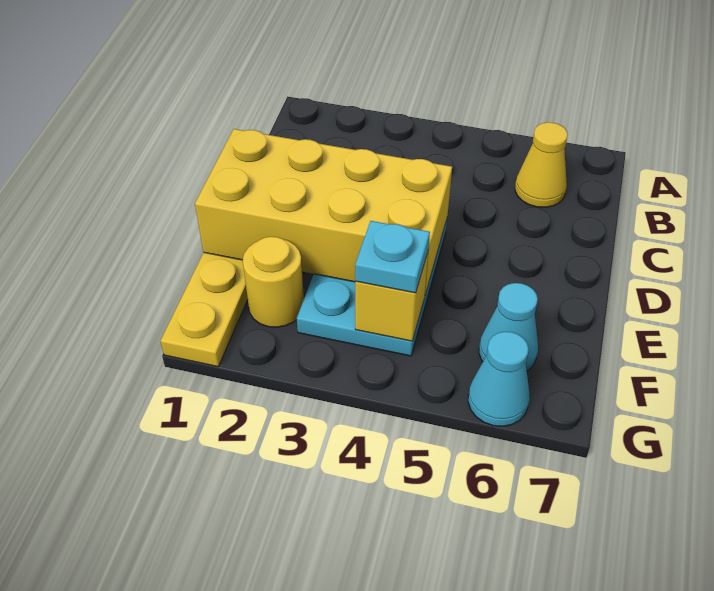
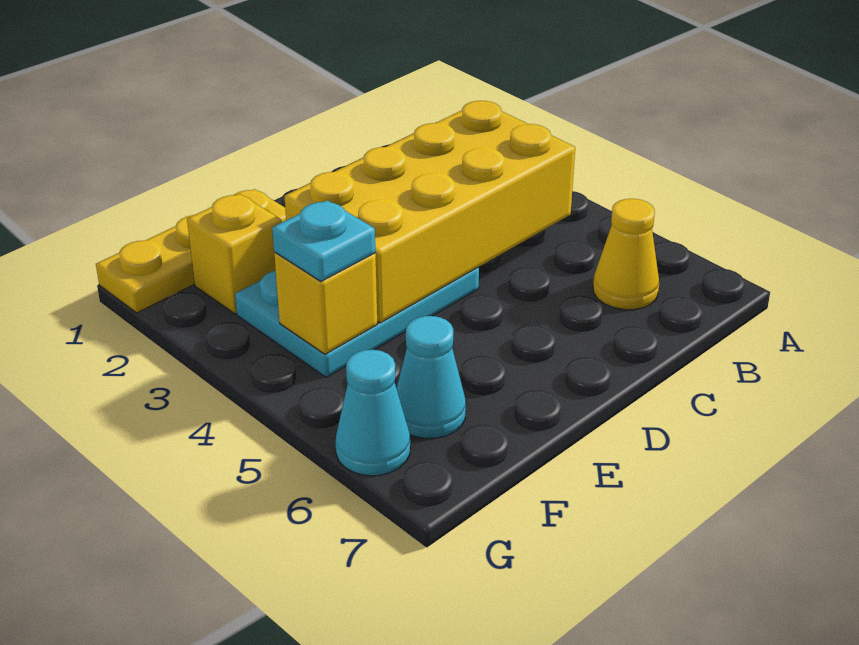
yellow brick D1:E4 level 2 -> yellow brick B3:E4 level 2
yellow round brick F2 level 1 -> yellow brick F2 level 1

